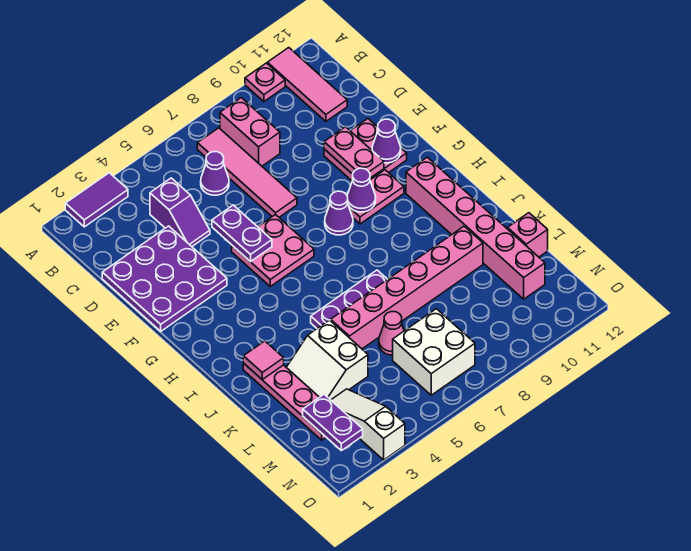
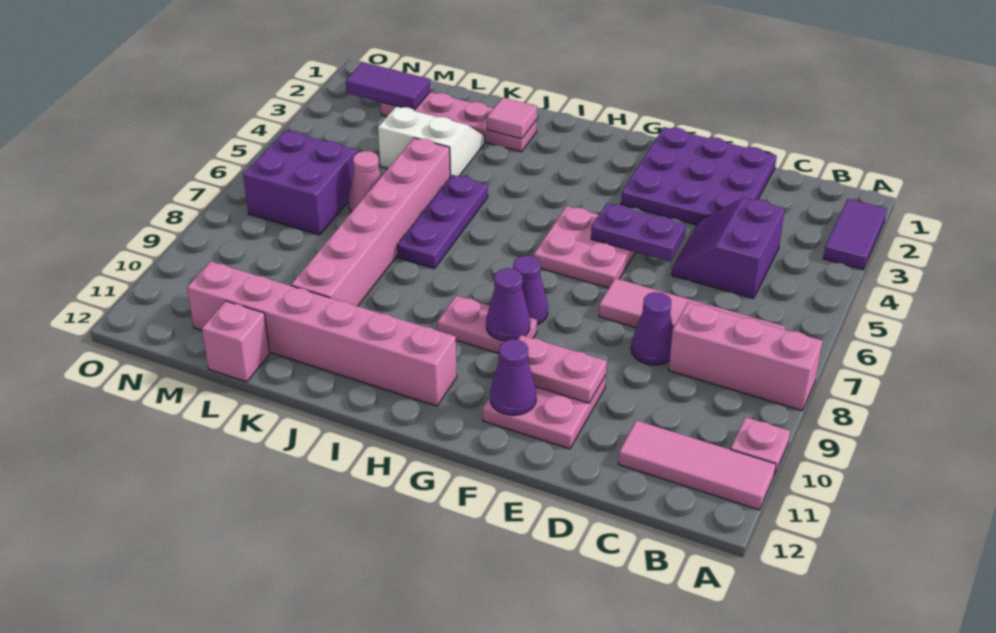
pink brick B8:C8 level 1 -> pink brick A8:C8 level 1
purple slope C4:D4 level 1 top C -> purple slope C4:D5 level 1 top C
purple cone C6 level 1 -> purple cone D8 level 1
pink plate G9:G10 level 1 -> pink plate G9:H9 level 1
purple plate M2:N2 level 2 -> purple tile M2:N2 level 2
white slope M3:O3 level 1 top O -> none
white brick M6:N7 level 1 -> purple brick M6:N7 level 1

